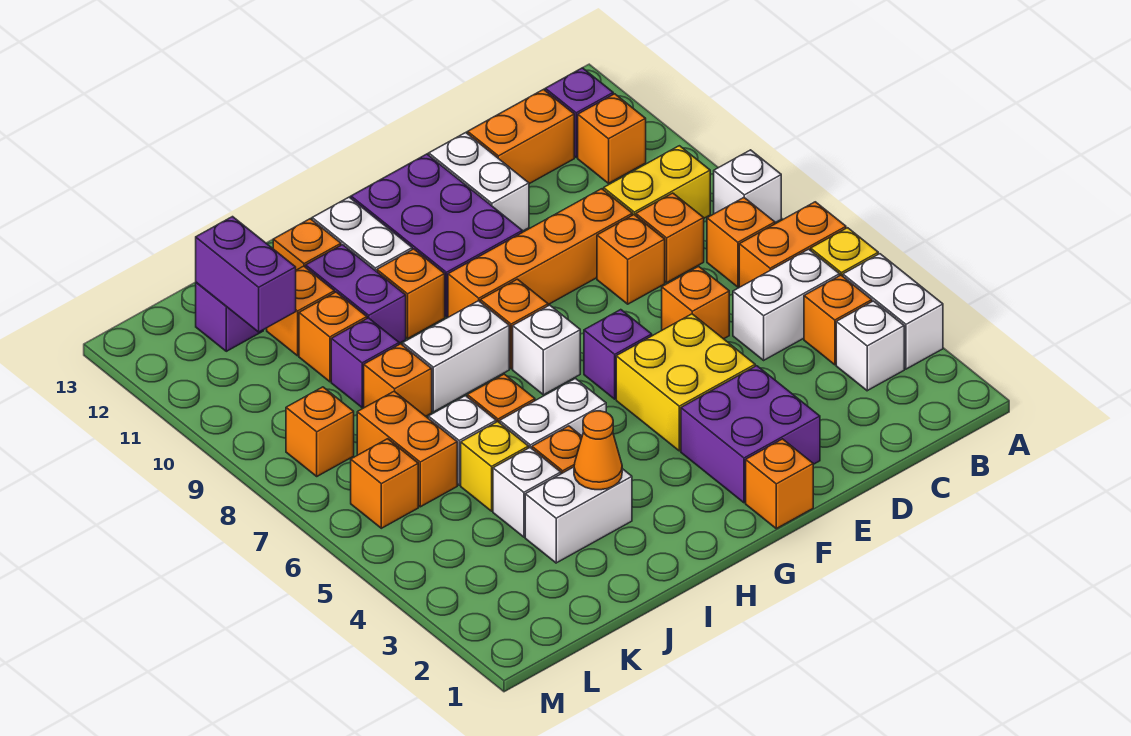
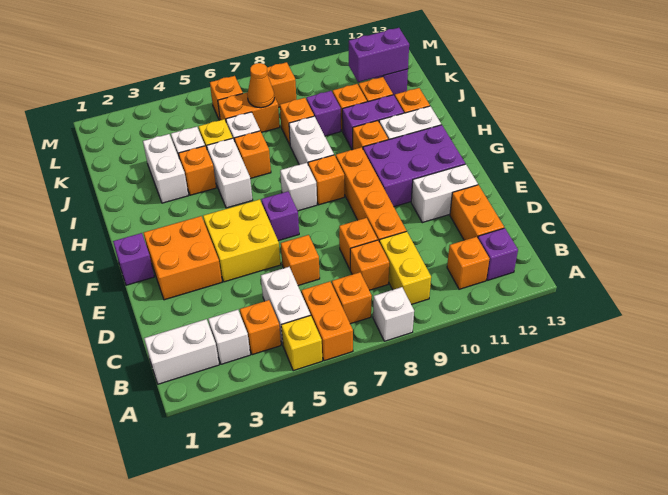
white brick A3:A4 level 1 -> white brick B1:B2 level 1
purple brick E2:F3 level 1 -> orange brick E2:F3 level 1
orange brick F1 level 1 -> purple brick F1 level 1
orange cone I3 level 2 -> orange cone K7 level 2

